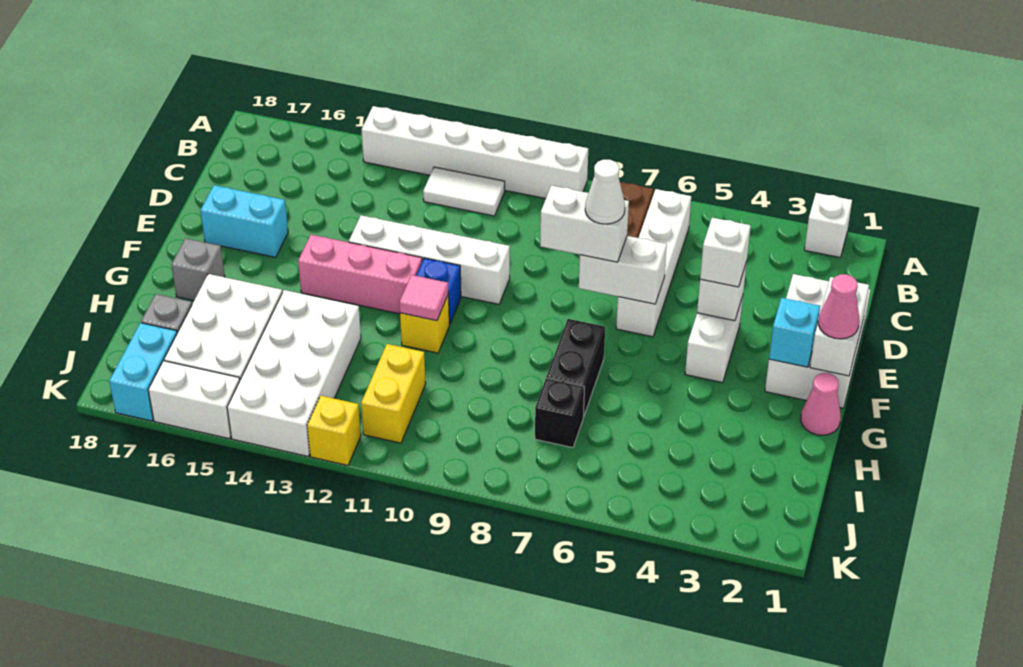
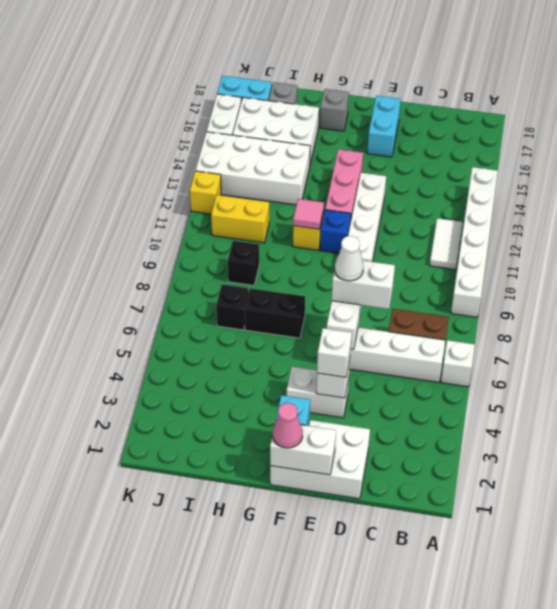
white brick A2 level 1 -> white brick A6 level 1
white brick E7:E8 level 3 -> white brick D7:E7 level 3
pink cone G1 level 1 -> none
none -> black brick I9 level 1

